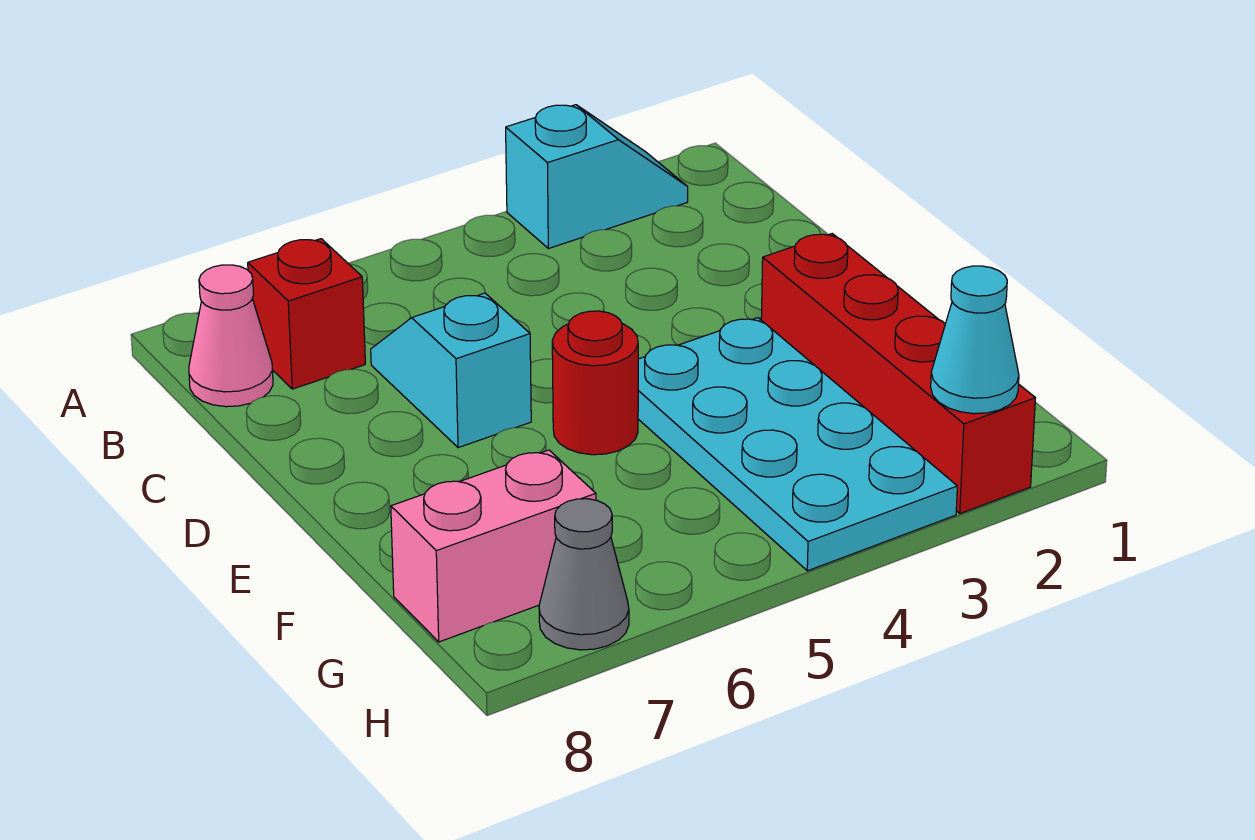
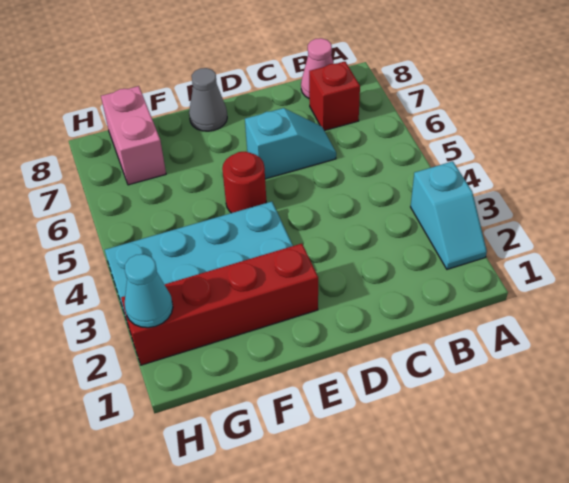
grey cone H7 level 1 -> grey cone E8 level 1

